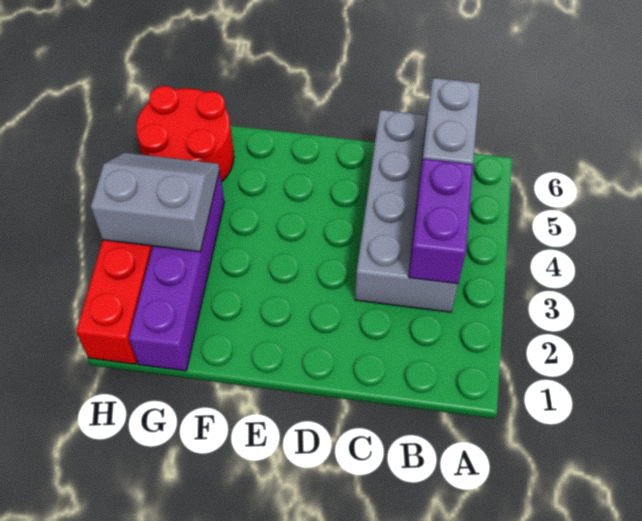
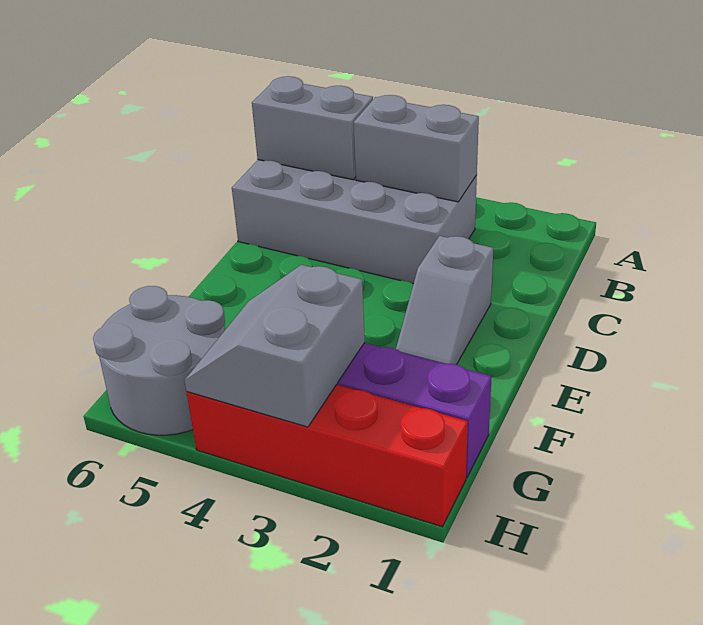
purple brick B3:B4 level 2 -> grey brick B3:B4 level 2
none -> grey slope D2:E2 level 1 top D
red round brick G5:H6 level 1 -> grey round brick G5:H6 level 1

